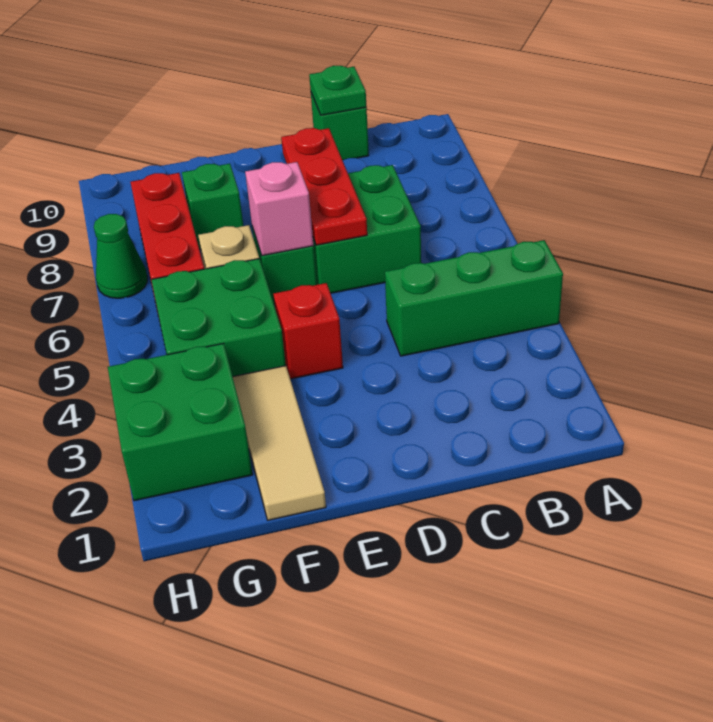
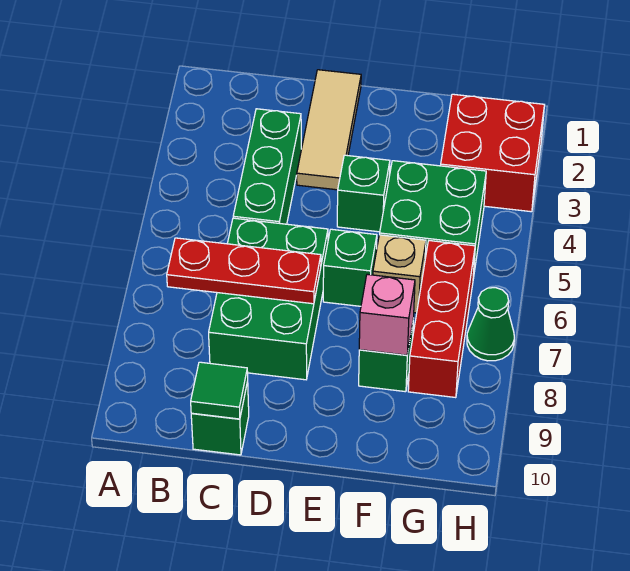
green brick A4:C4 level 1 -> green brick C3:C5 level 1
green brick C6:D7 level 1 -> green brick C6:D8 level 1
green plate C10 level 2 -> green tile C10 level 2
red plate D6:D8 level 2 -> red plate B7:D7 level 2
red brick E4 level 1 -> green brick E4 level 1
pink brick E6 level 2 -> pink brick F8 level 2
tan tile F1:F3 level 1 -> tan tile D1:D3 level 1
green brick G2:H3 level 1 -> red brick G2:H3 level 1

